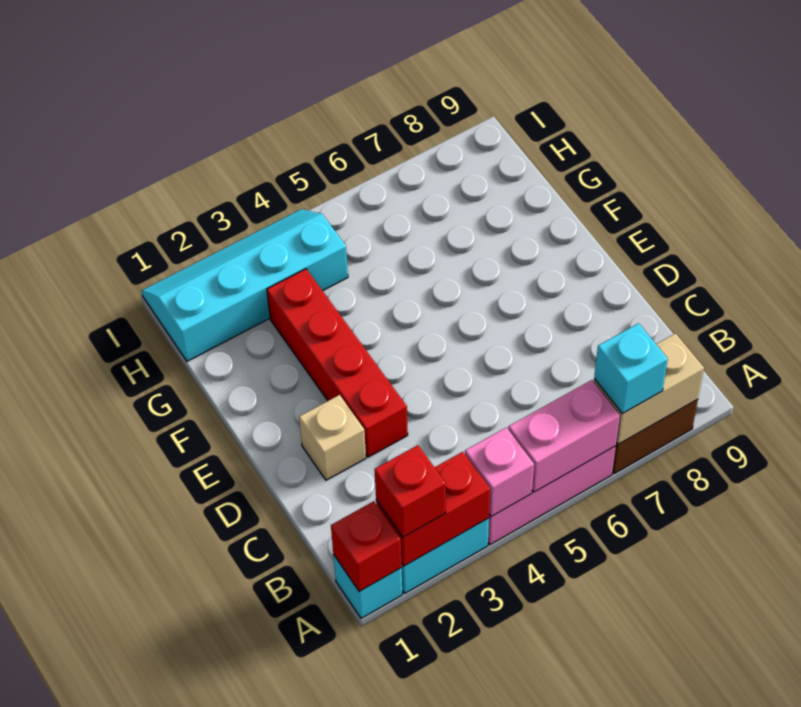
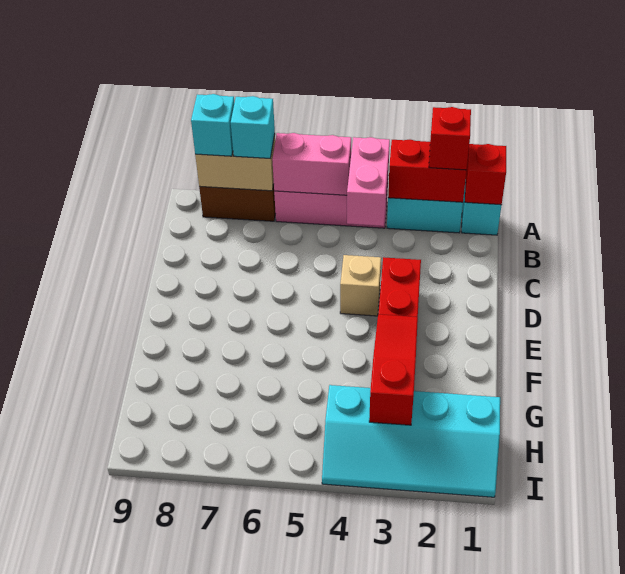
pink brick A4 level 2 -> pink brick A4:B4 level 2
none -> cyan brick A8 level 3
tan brick D2 level 1 -> tan brick D4 level 1
none -> red slope F3:H3 level 2 top H

